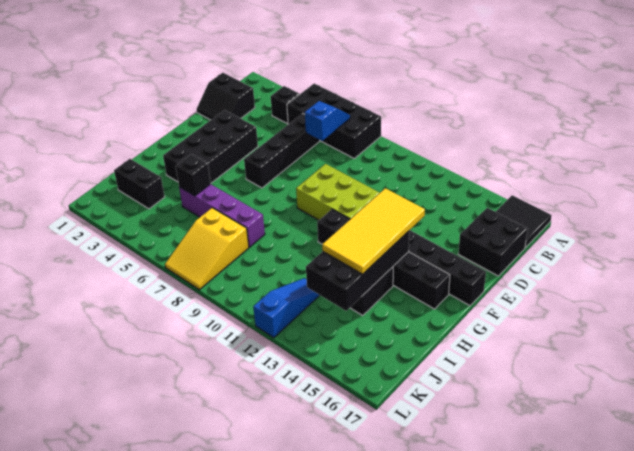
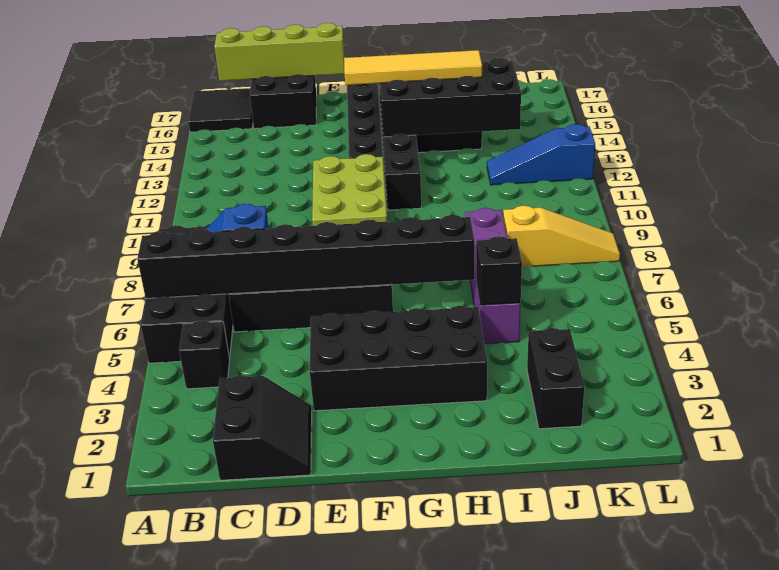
none -> black brick A6:H6 level 2
none -> lime brick B17:E17 level 2
yellow tile F13:I14 level 3 -> yellow tile F14:I14 level 3
yellow slope J7:L8 level 1 top J -> yellow slope J8:L8 level 1 top J

